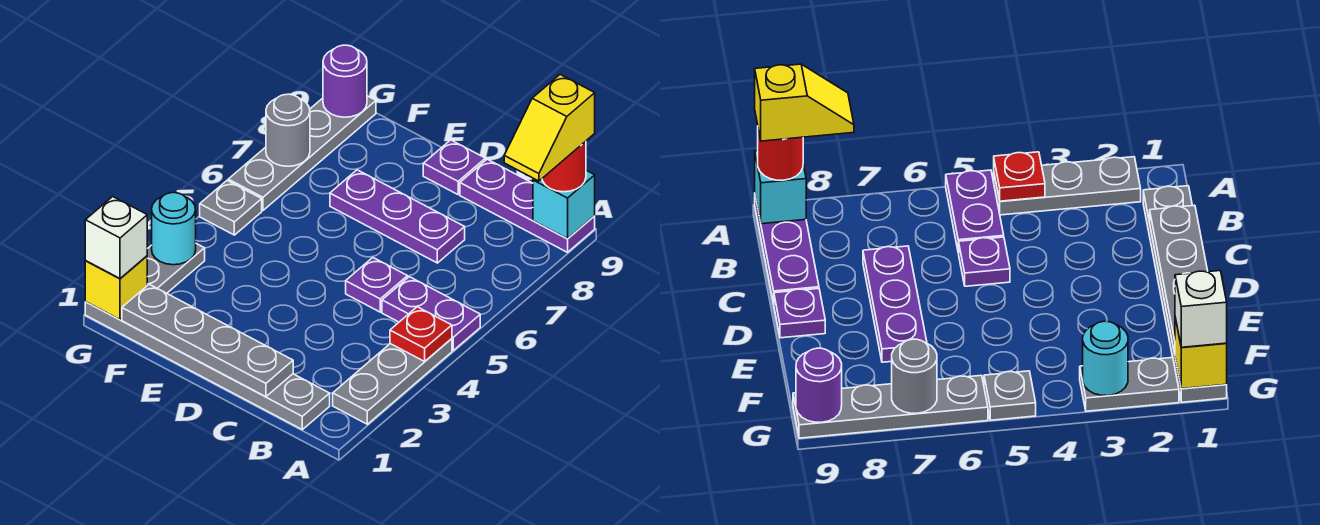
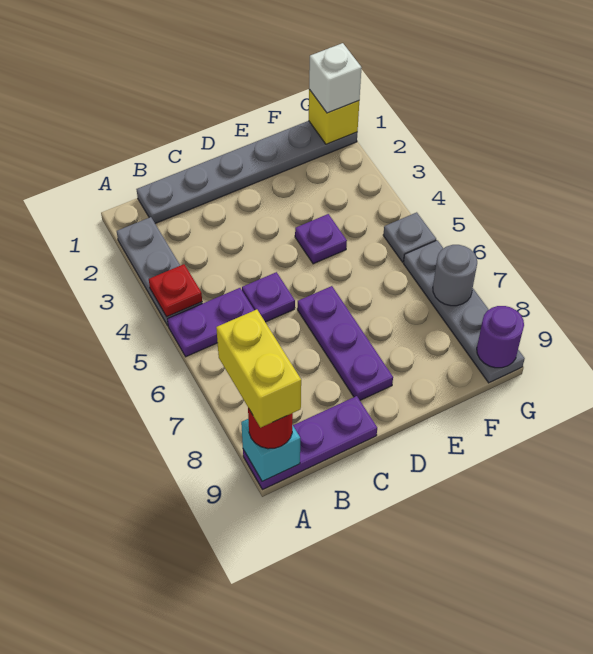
yellow slope A8:A9 level 4 top 9 -> yellow brick A8:A9 level 4
grey plate C1:F1 level 2 -> none
purple plate C7:E7 level 1 -> purple plate D6:D8 level 1
purple plate D9 level 1 -> purple plate E4 level 1
grey plate G2:G3 level 1 -> none
cyan round brick G3 level 2 -> none

